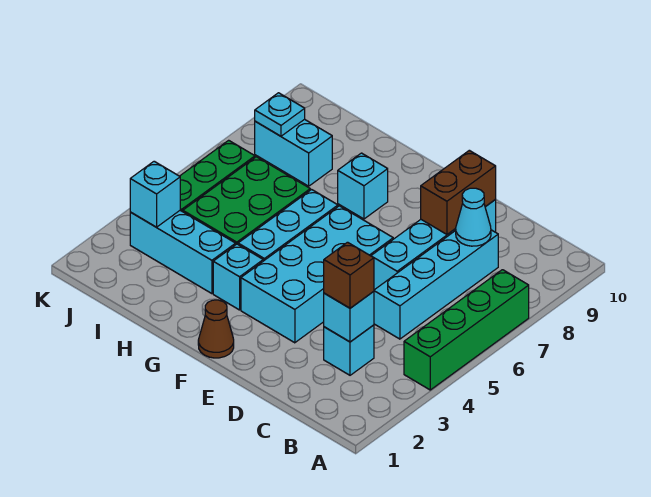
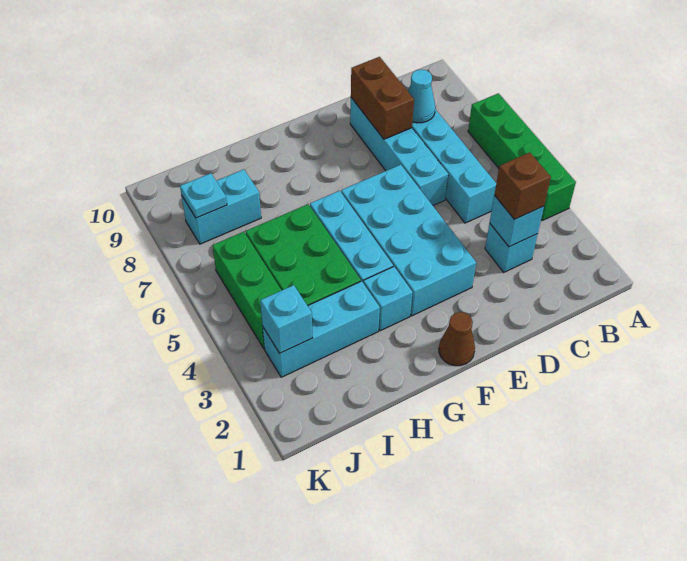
cyan brick G8 level 1 -> none

